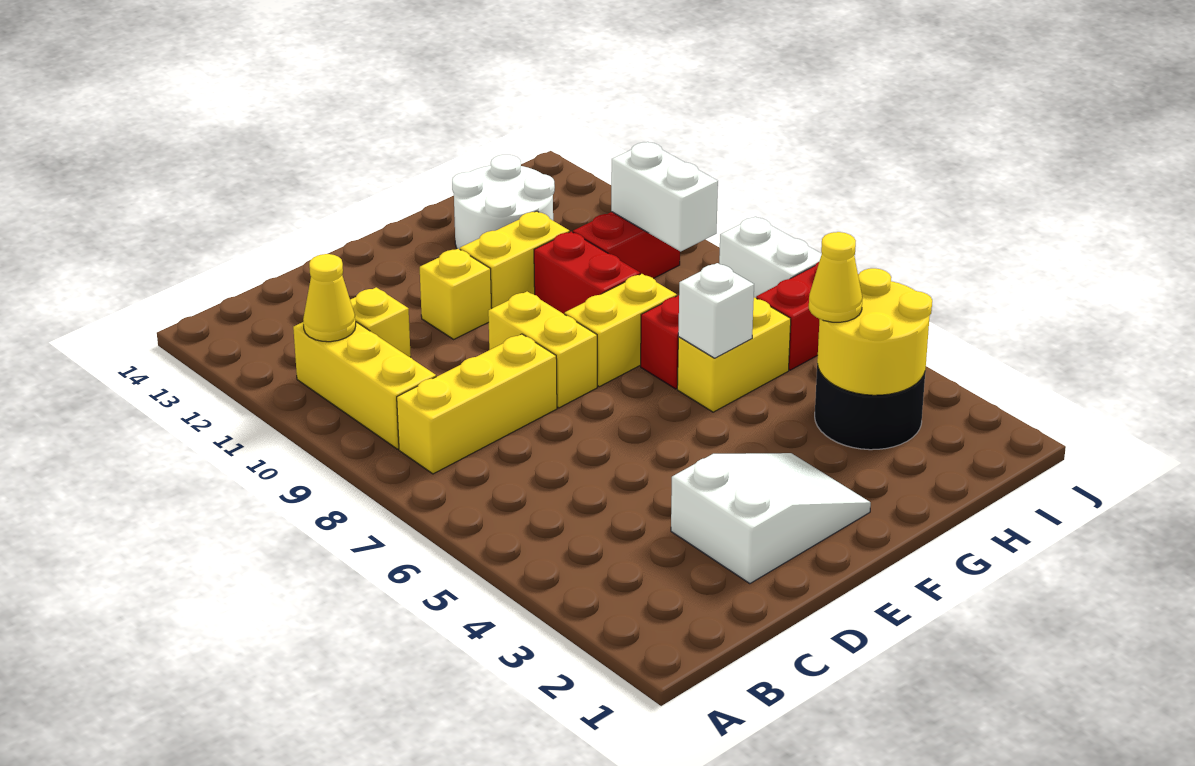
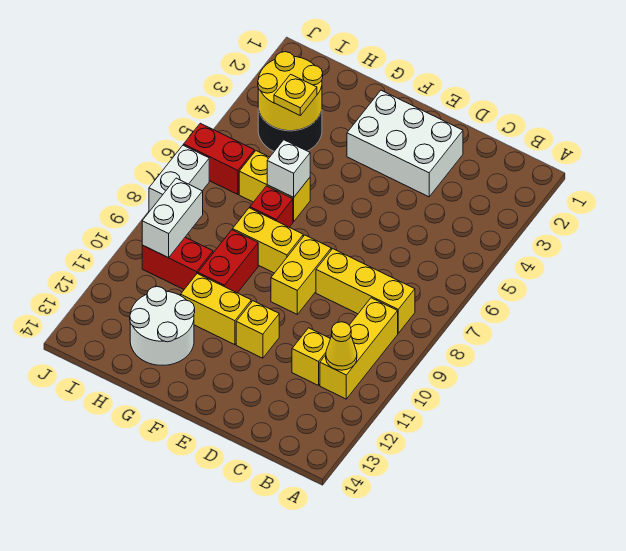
white slope D2:F3 level 1 top D -> white brick D2:F3 level 1
yellow cone H4 level 3 -> yellow plate H4 level 3

